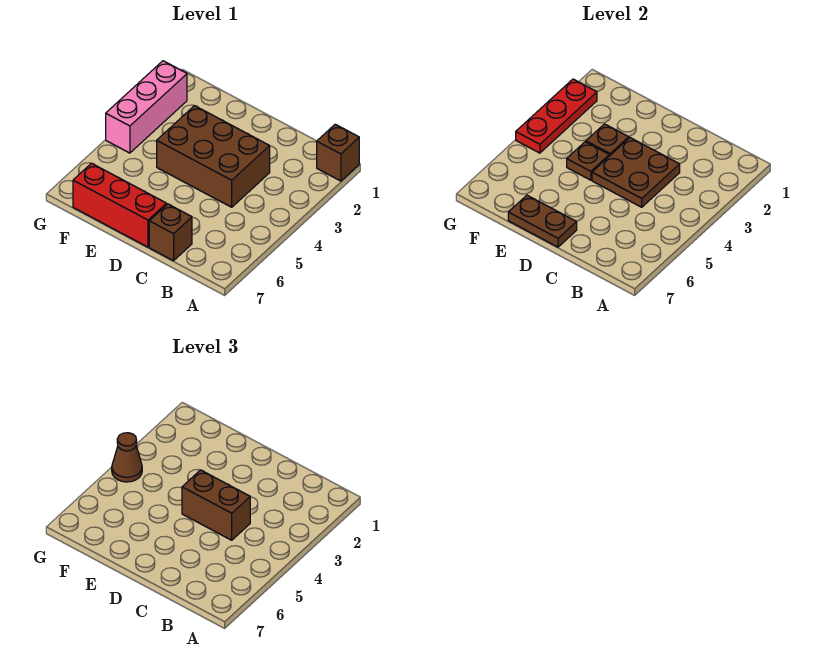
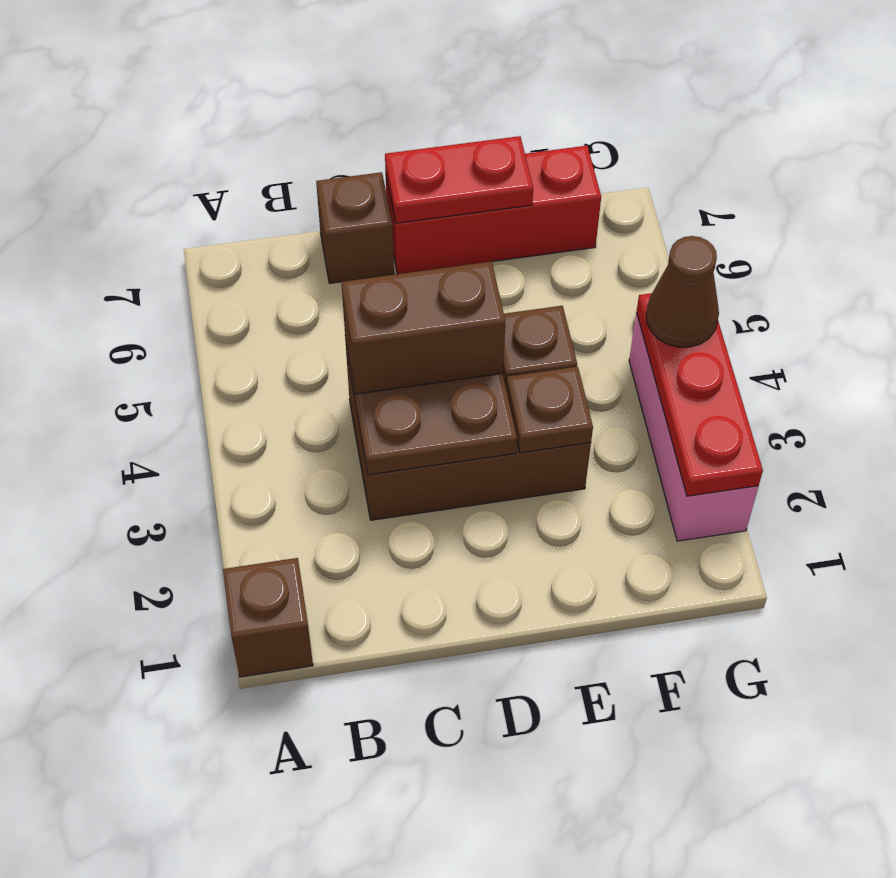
brown plate D7:E7 level 2 -> red plate D7:E7 level 2

